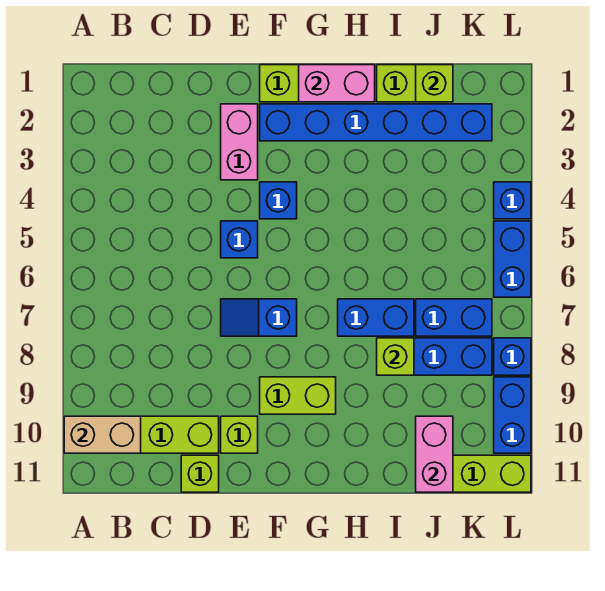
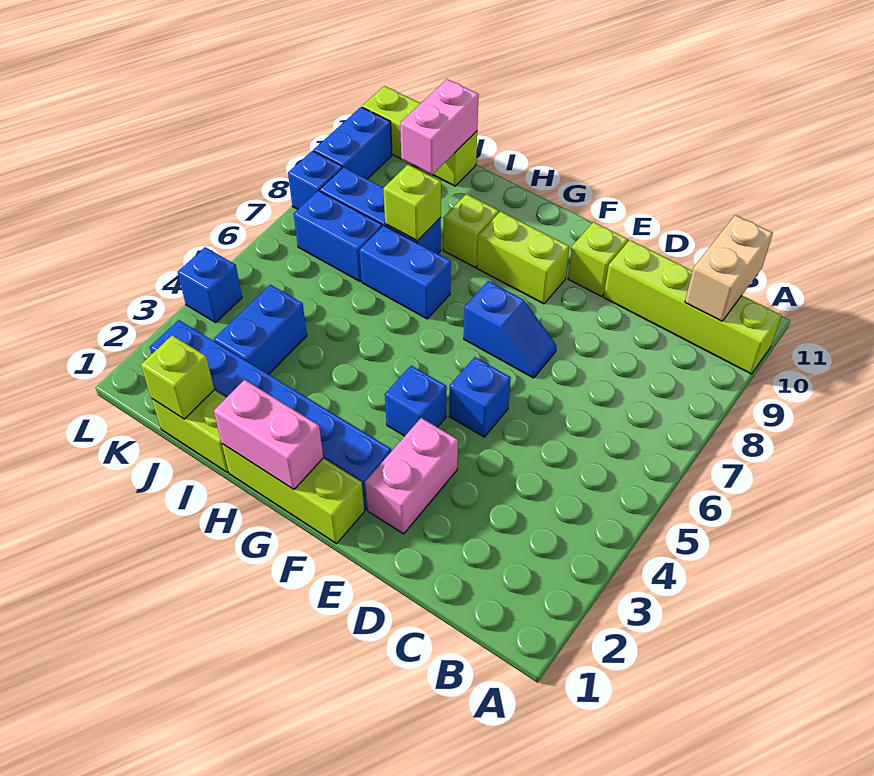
tan brick A10:B10 level 2 -> tan brick B10:B11 level 2
lime brick D11 level 1 -> lime brick H9 level 1
blue brick L5:L6 level 1 -> blue brick J3:J4 level 1

